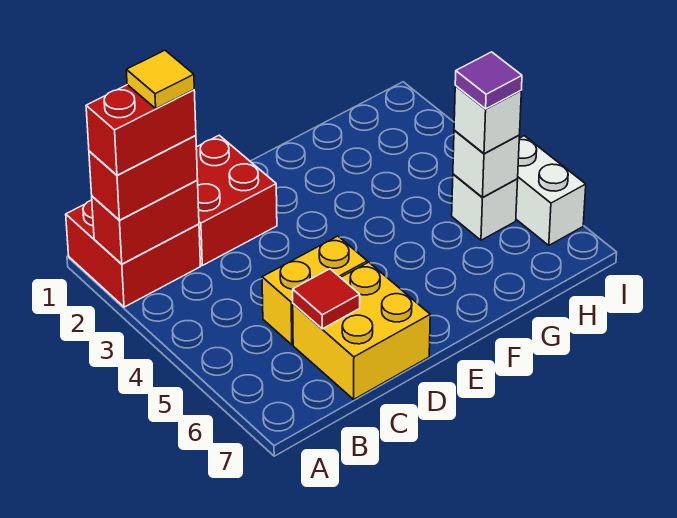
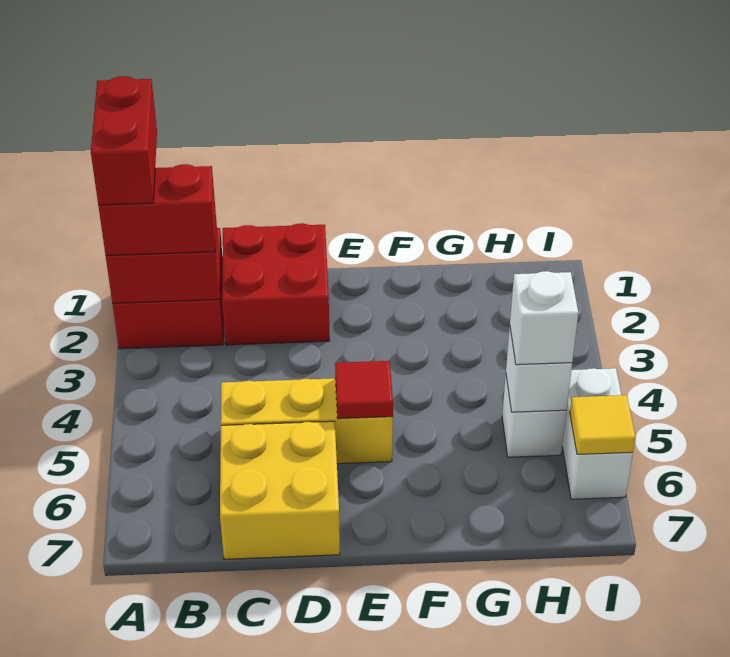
red brick A2:B2 level 4 -> red brick A1:A2 level 4
yellow tile B2 level 5 -> yellow tile I6 level 2
yellow brick C5:D5 level 1 -> yellow brick C5:E5 level 1
red tile C6 level 2 -> red tile E5 level 2
purple tile H5 level 4 -> none

